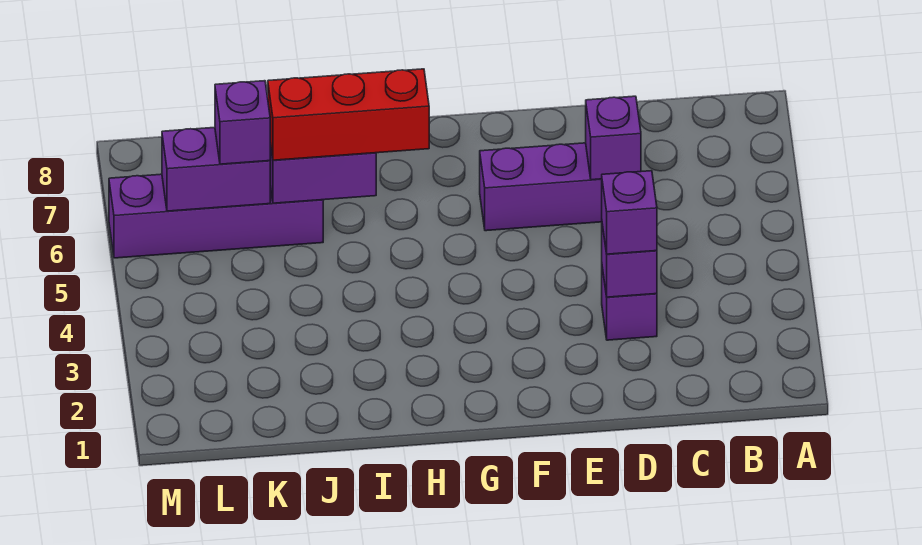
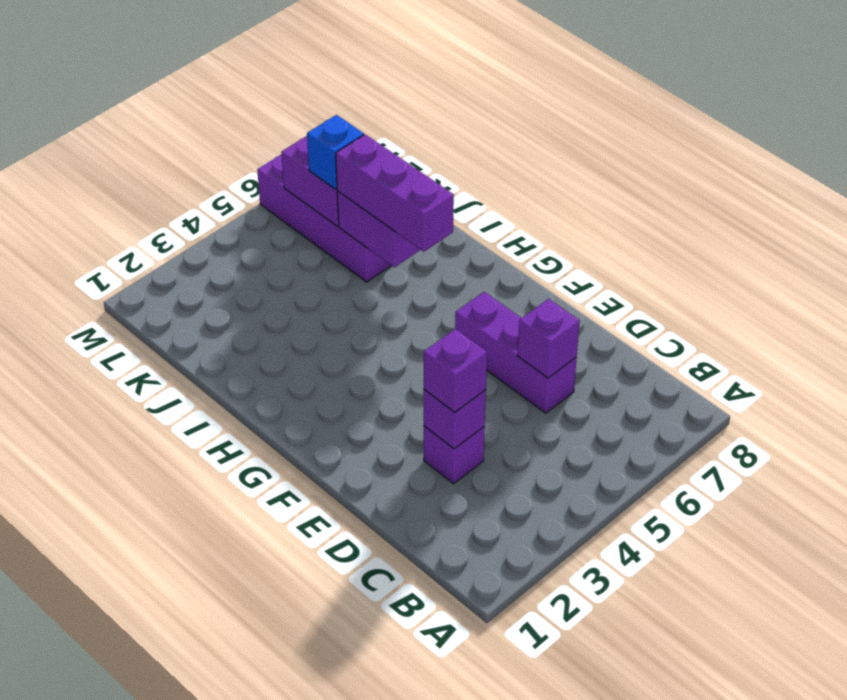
red brick H6:J6 level 3 -> purple brick H6:J6 level 3
purple brick K6 level 3 -> blue brick K6 level 3

